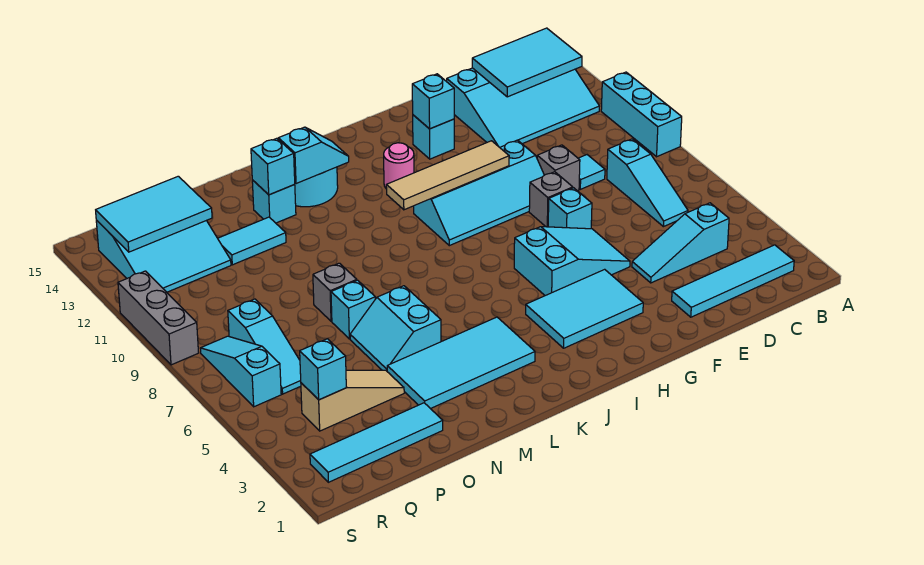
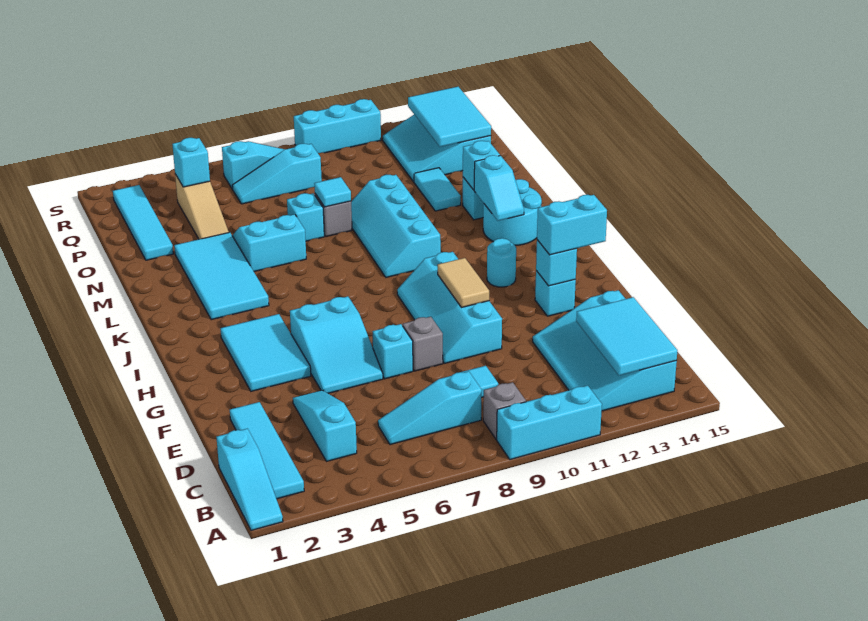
none -> cyan slope A1:C1 level 1 top C
grey brick E9 level 1 -> grey brick B9 level 1
tan tile G10:J10 level 2 -> tan tile G10:H10 level 2
none -> cyan brick G13:G14 level 3
pink round brick I12 level 1 -> cyan round brick I12 level 1
none -> cyan slope K9:N10 level 1 top 10
none -> cyan tile N8 level 2
grey brick S9:S11 level 1 -> cyan brick S9:S11 level 1

